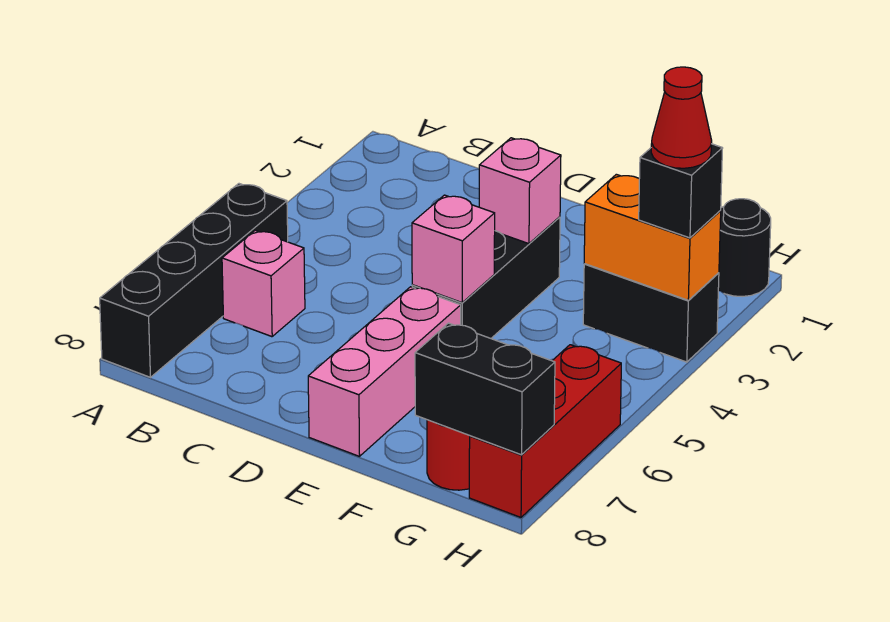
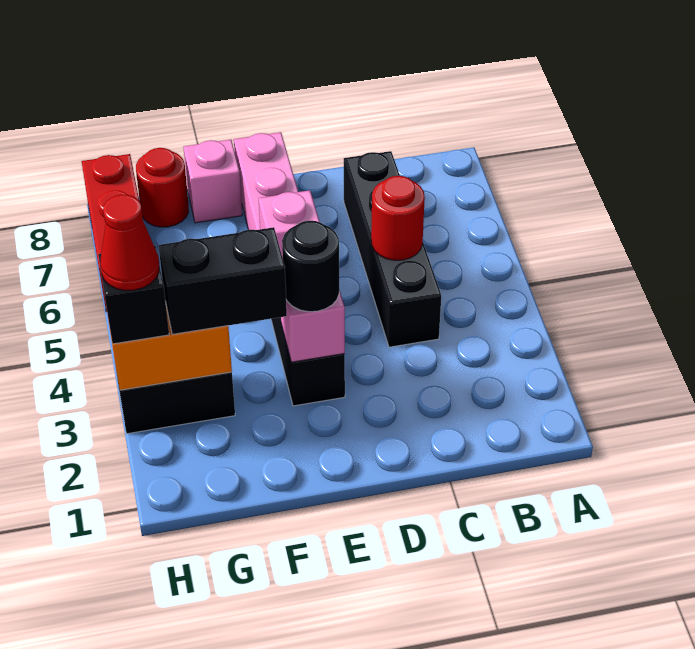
black brick A5:A8 level 1 -> black brick C4:C7 level 1
pink brick B6 level 1 -> pink brick F8 level 1
none -> red round brick C5 level 2
black brick G8:H8 level 2 -> black brick F3:G3 level 3
black round brick H1 level 1 -> black round brick E3 level 3

